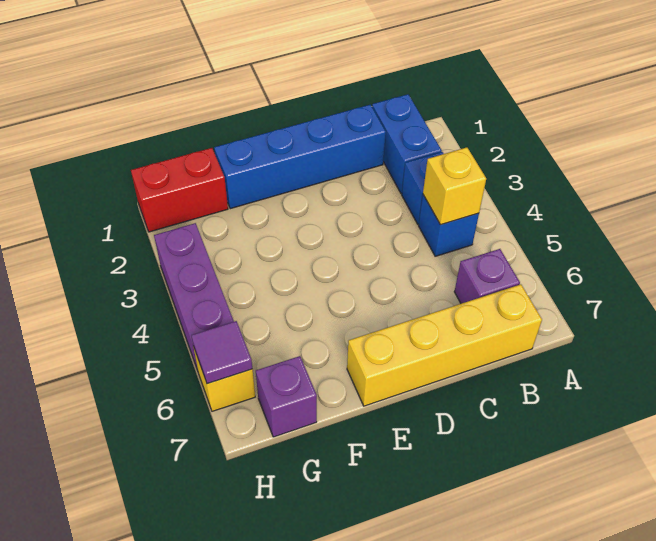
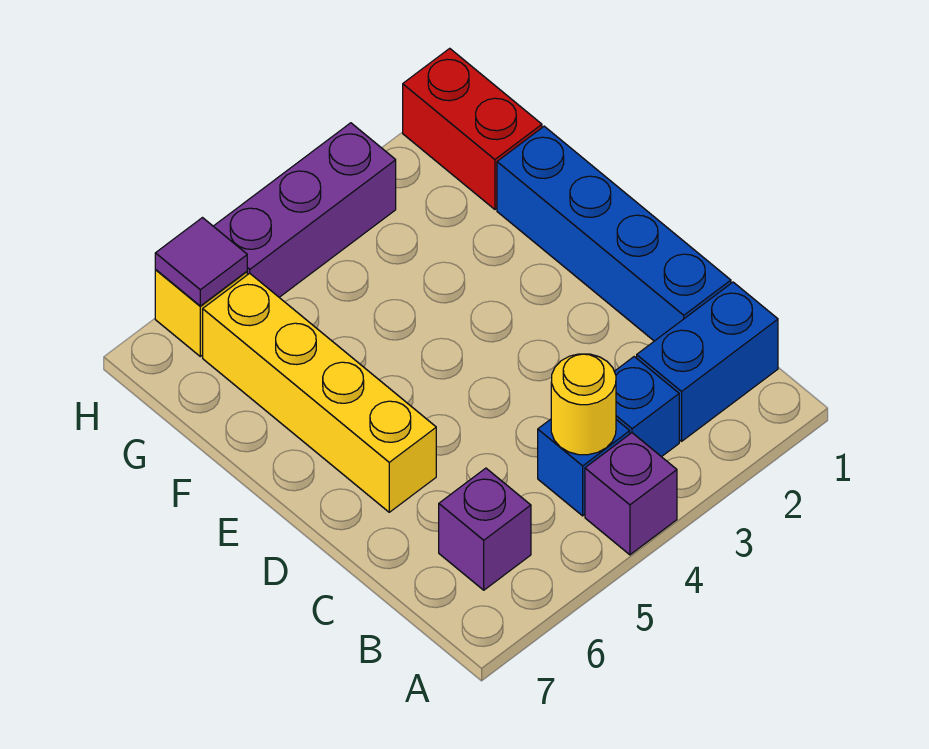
yellow brick B4 level 2 -> yellow round brick B4 level 2
yellow brick B7:E7 level 1 -> yellow brick D6:G6 level 1
purple brick G7 level 1 -> purple brick A4 level 1

